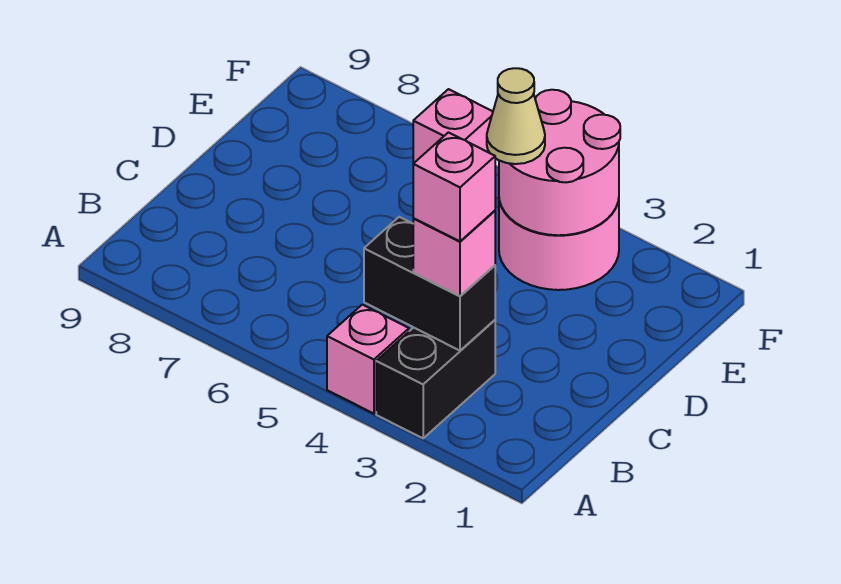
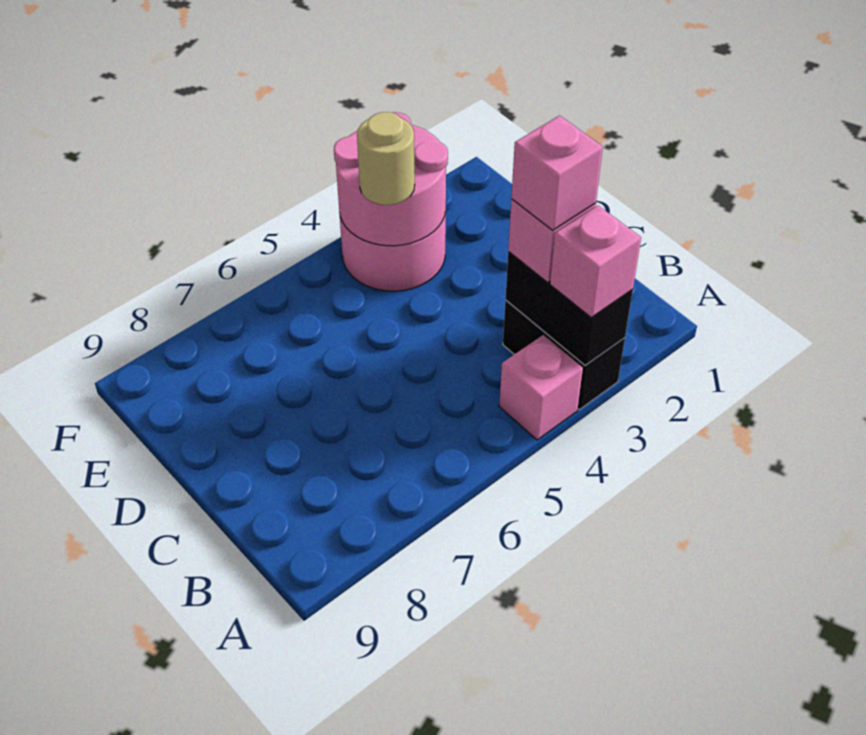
black brick B3:B4 level 2 -> black brick A3:B3 level 2
tan cone E4 level 3 -> tan round brick E4 level 3
pink brick F6 level 1 -> pink brick A3 level 3

